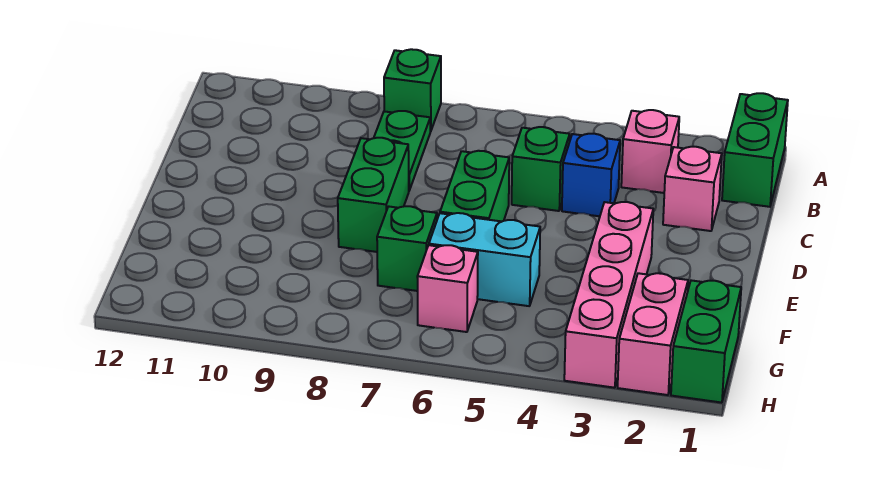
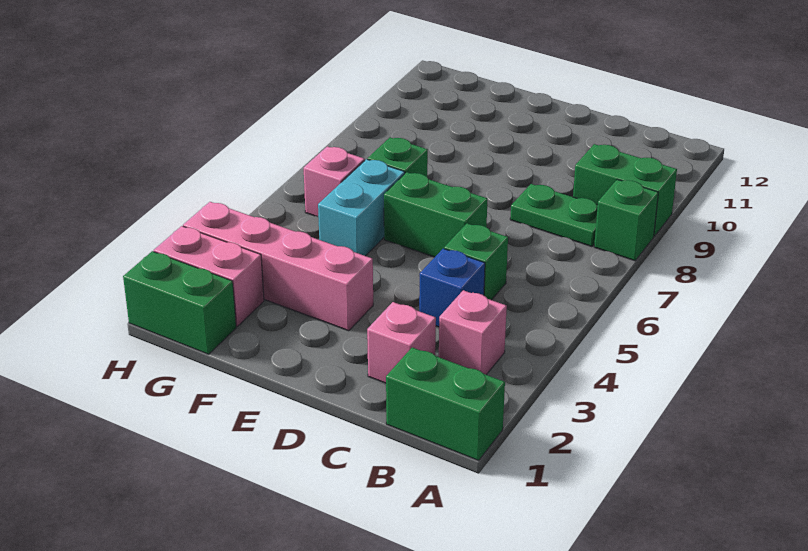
green brick D8:E8 level 1 -> green brick A9:B9 level 1

